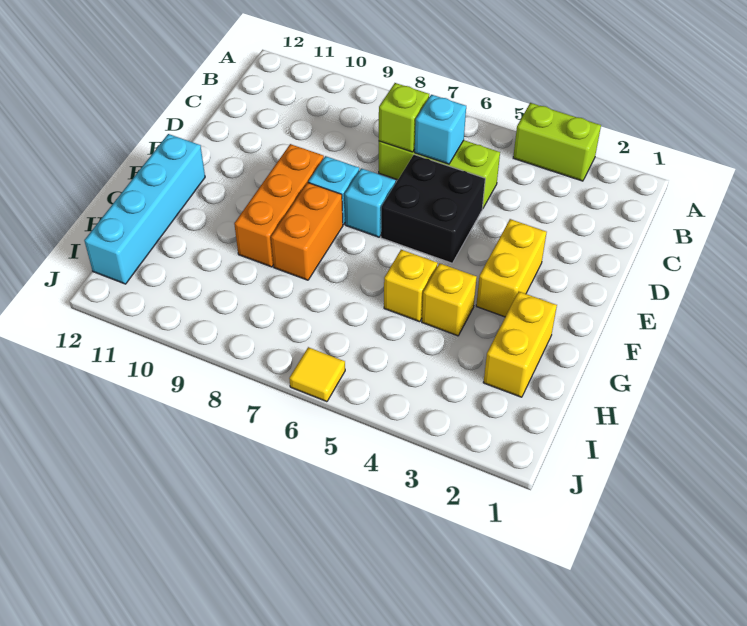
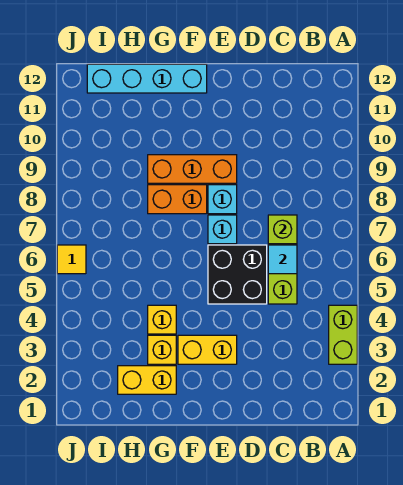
cyan brick C6 level 2 -> cyan tile C6 level 2
yellow brick G5 level 1 -> yellow brick G3 level 1

